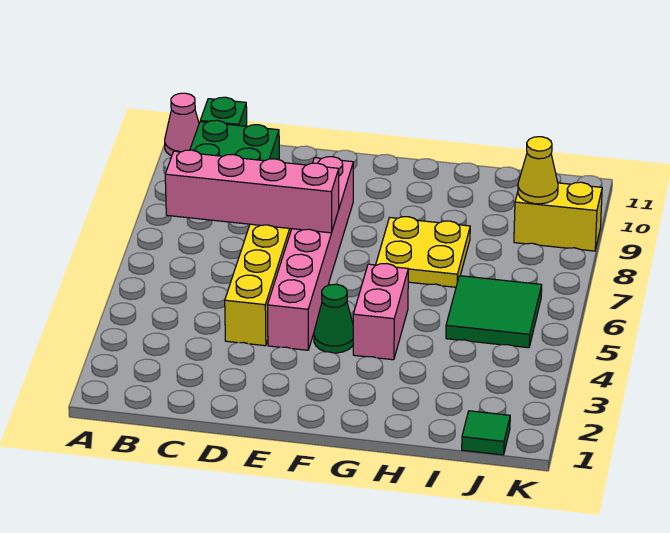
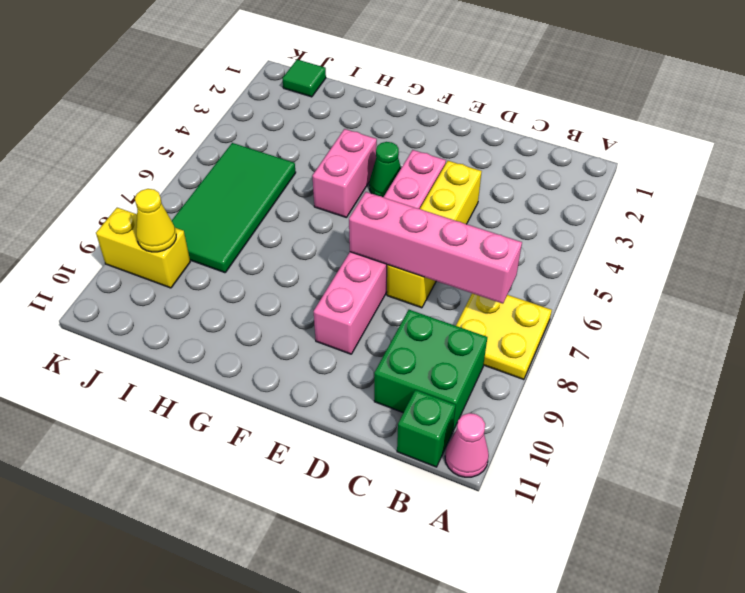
yellow plate G7:H8 level 1 -> yellow plate A7:B8 level 1
green tile I5:J6 level 1 -> green tile I5:J8 level 1

